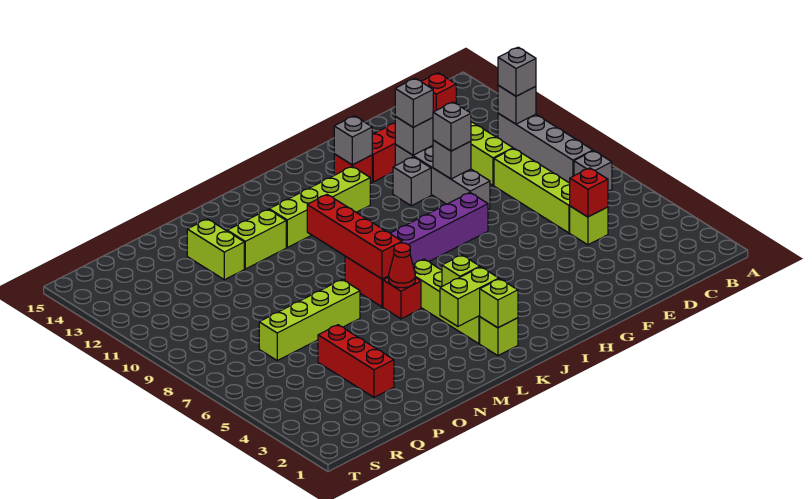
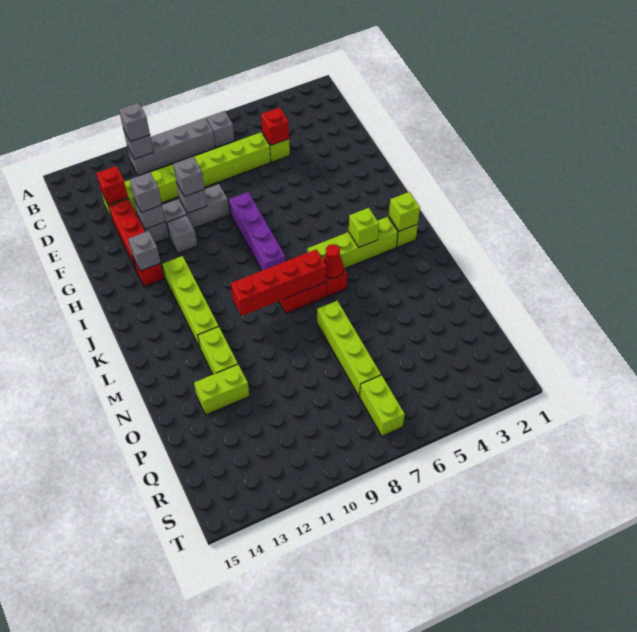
lime brick K3:L3 level 2 -> lime brick R7:S7 level 1
red brick P3:P5 level 1 -> none

